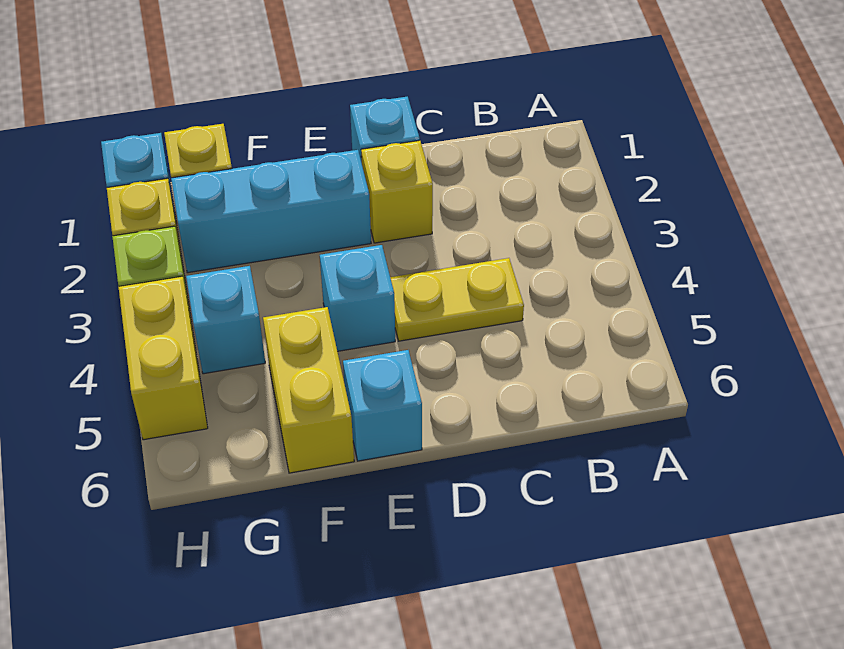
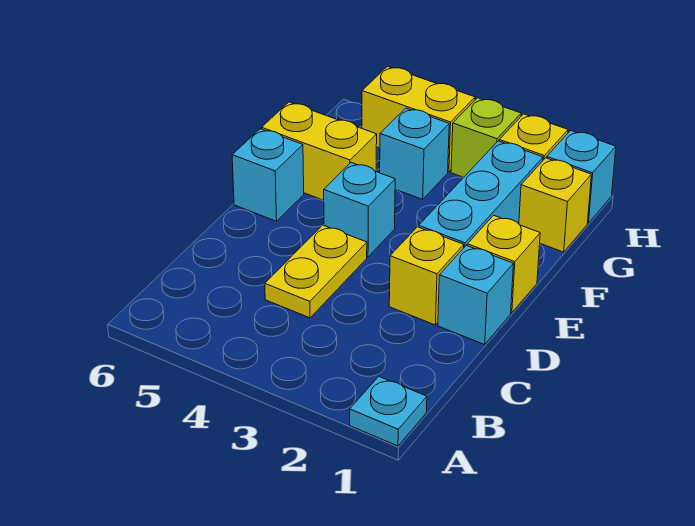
none -> cyan plate A1 level 1
none -> yellow brick E1 level 1

